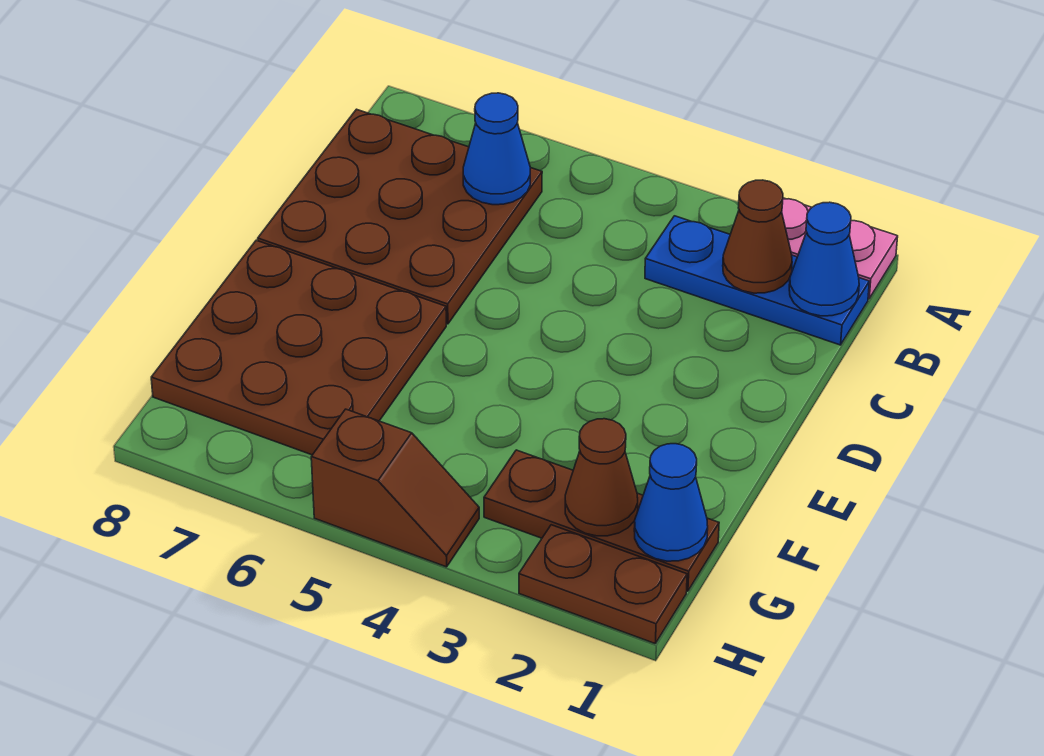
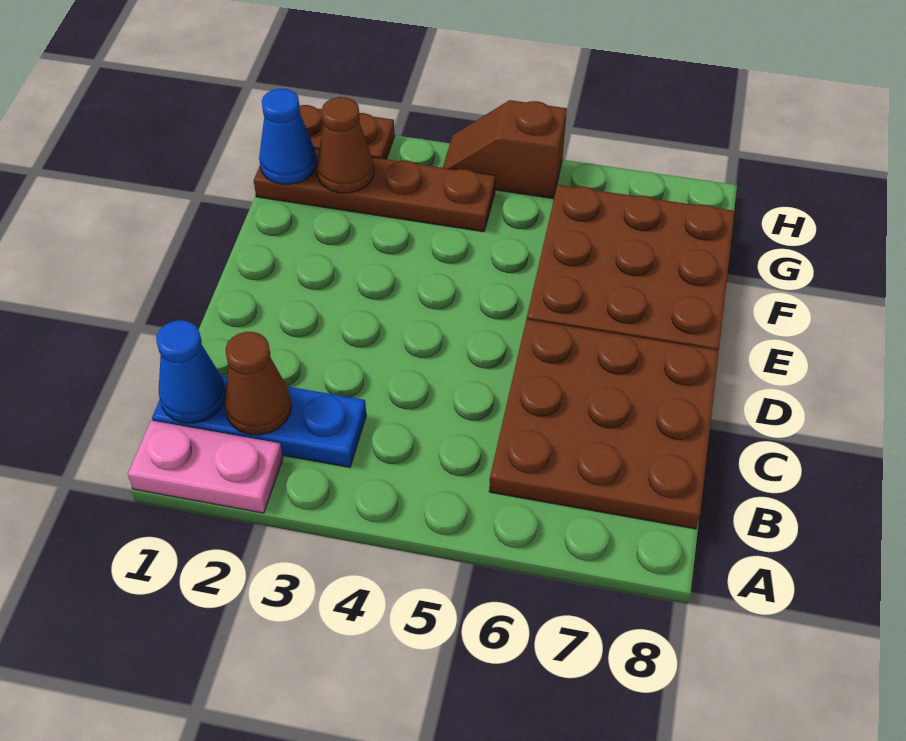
blue cone B6 level 2 -> none
brown plate G1:G3 level 1 -> brown plate G1:G4 level 1

